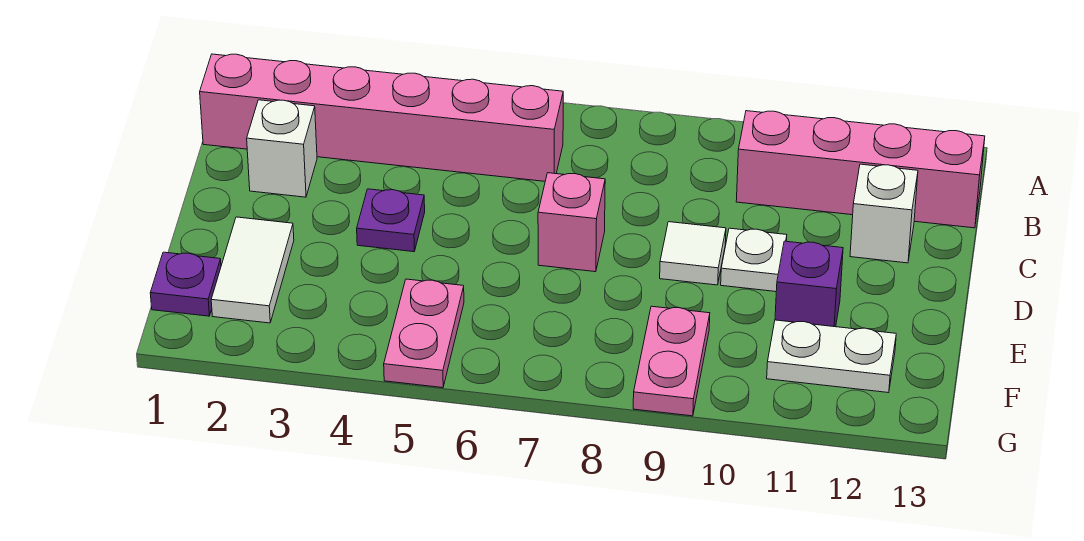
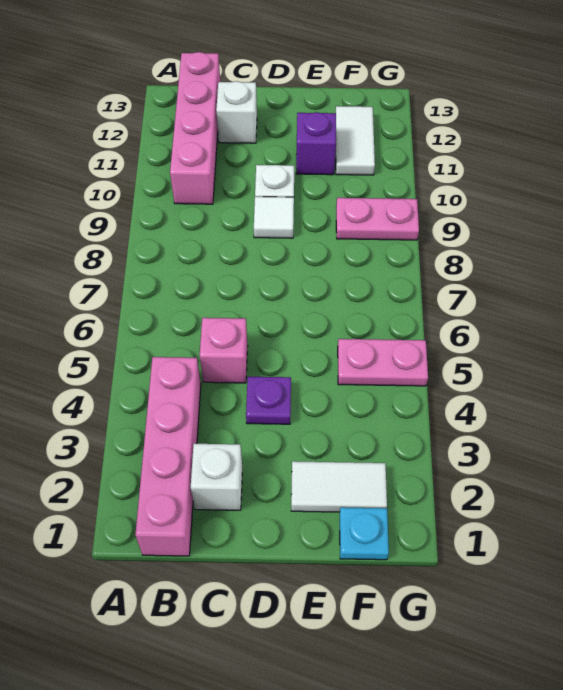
pink brick B1:B6 level 1 -> pink brick B1:B4 level 1
pink brick D7 level 1 -> pink brick C5 level 1
purple plate F1 level 1 -> cyan plate F1 level 1
white plate F11:F12 level 1 -> white tile F11:F12 level 1

